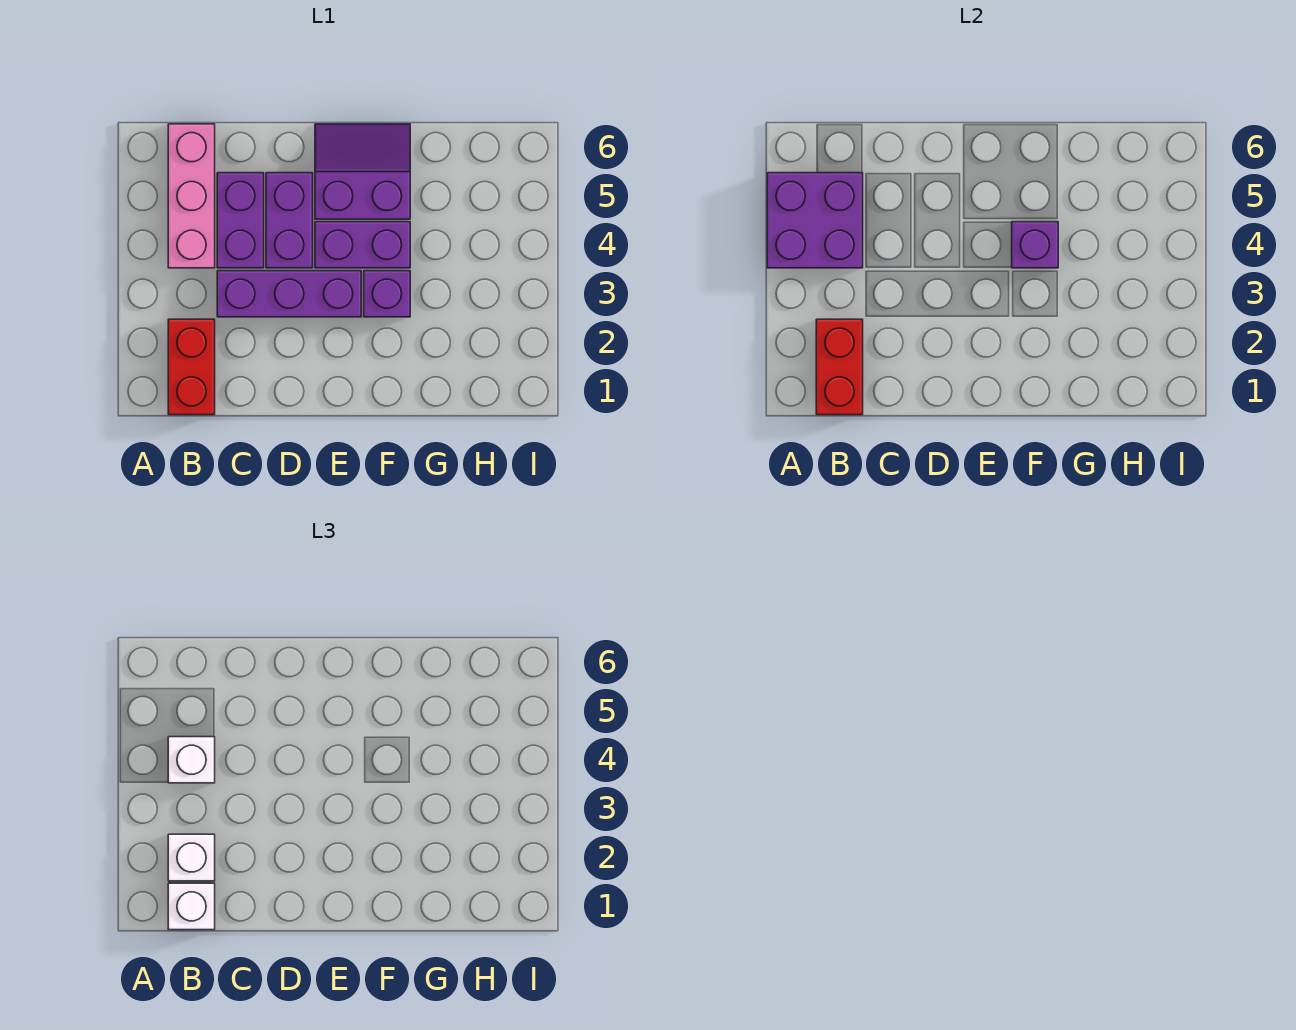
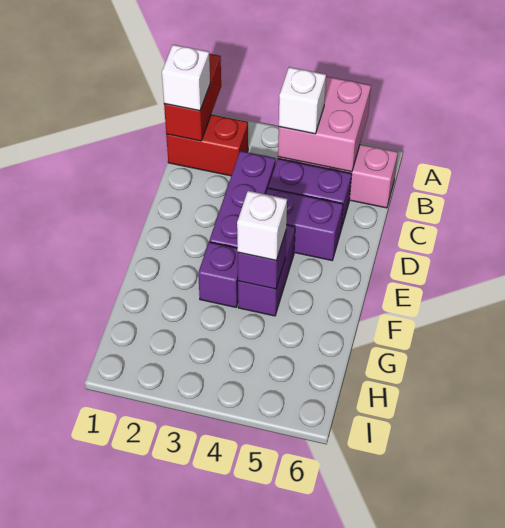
purple brick A4:B5 level 2 -> pink brick A4:B5 level 2
red brick B1:B2 level 2 -> red brick A1:B1 level 2
white brick B2 level 3 -> white brick F4 level 3
purple slope E5:F6 level 1 top 5 -> none

